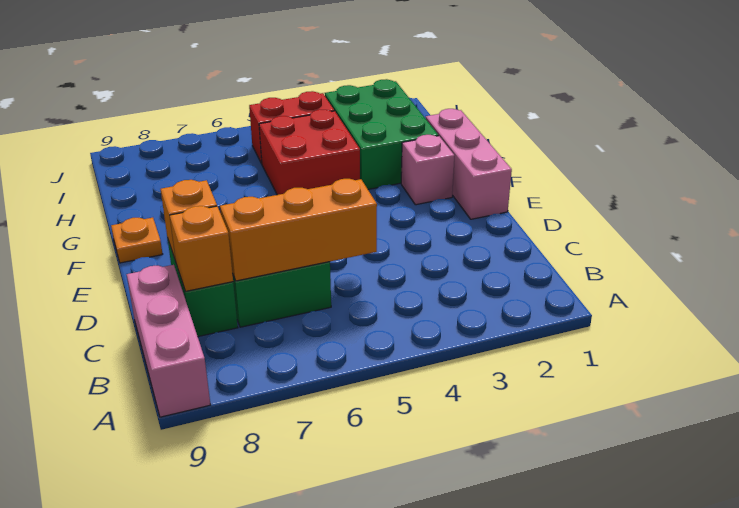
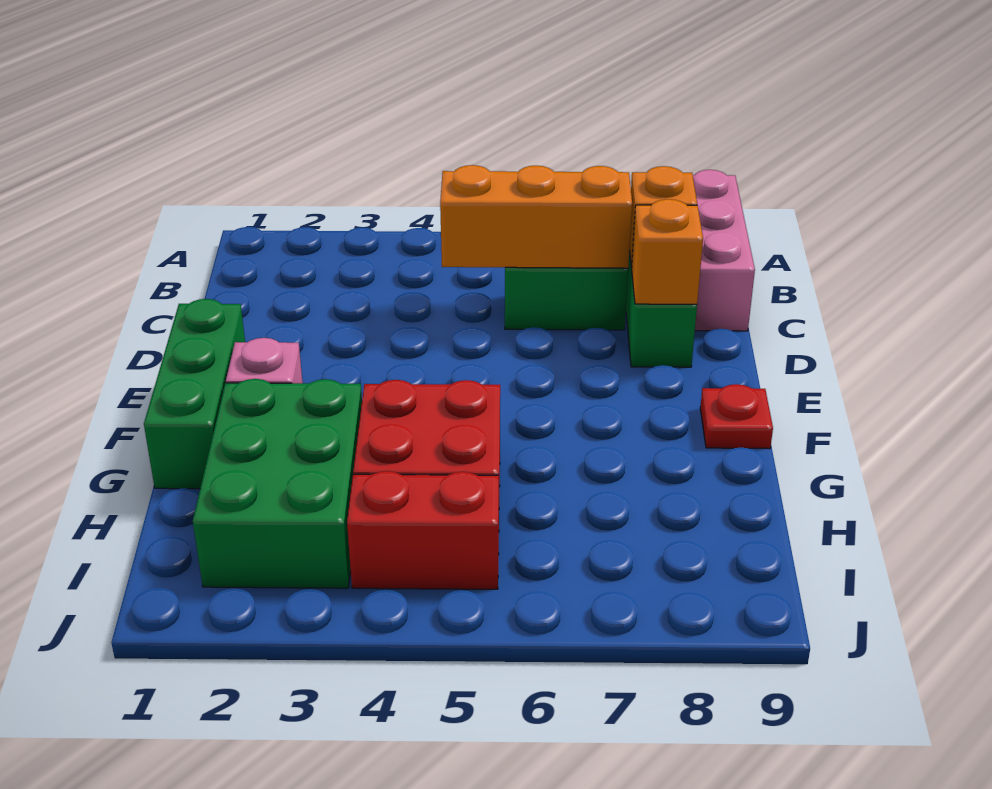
pink brick E1:G1 level 1 -> green brick E1:G1 level 1
orange plate F9 level 1 -> red plate F9 level 1

